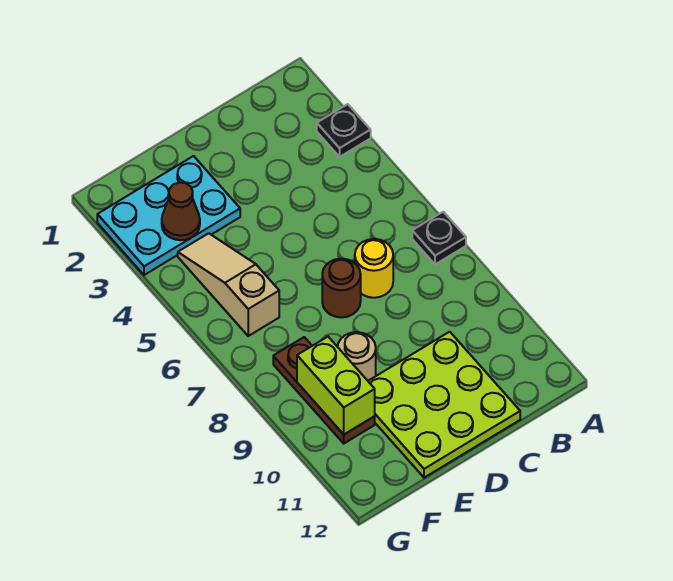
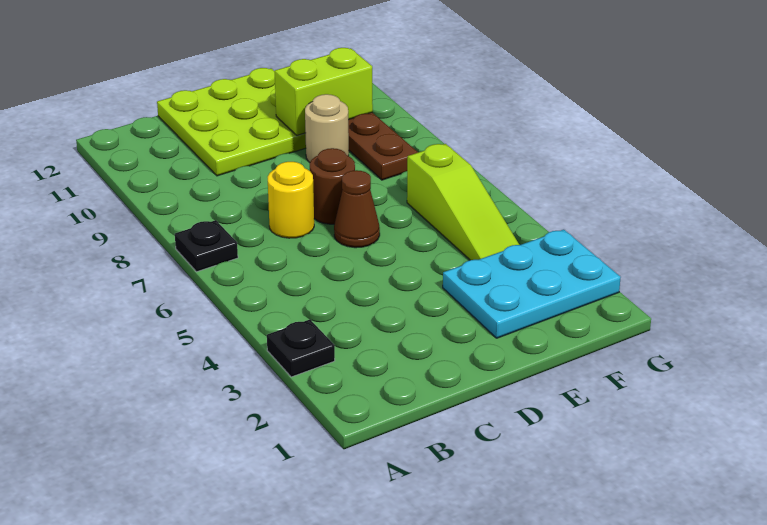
brown cone F3 level 2 -> brown cone D6 level 1
tan slope F4:F6 level 1 top 6 -> lime slope F4:F6 level 1 top 6
lime brick F9:F10 level 2 -> lime brick E10:F10 level 2

